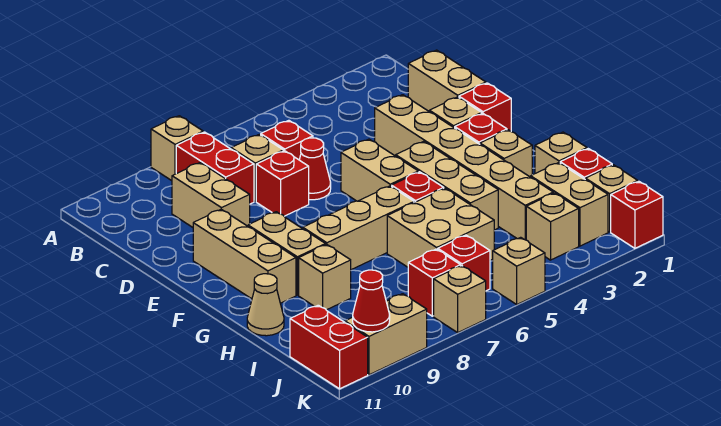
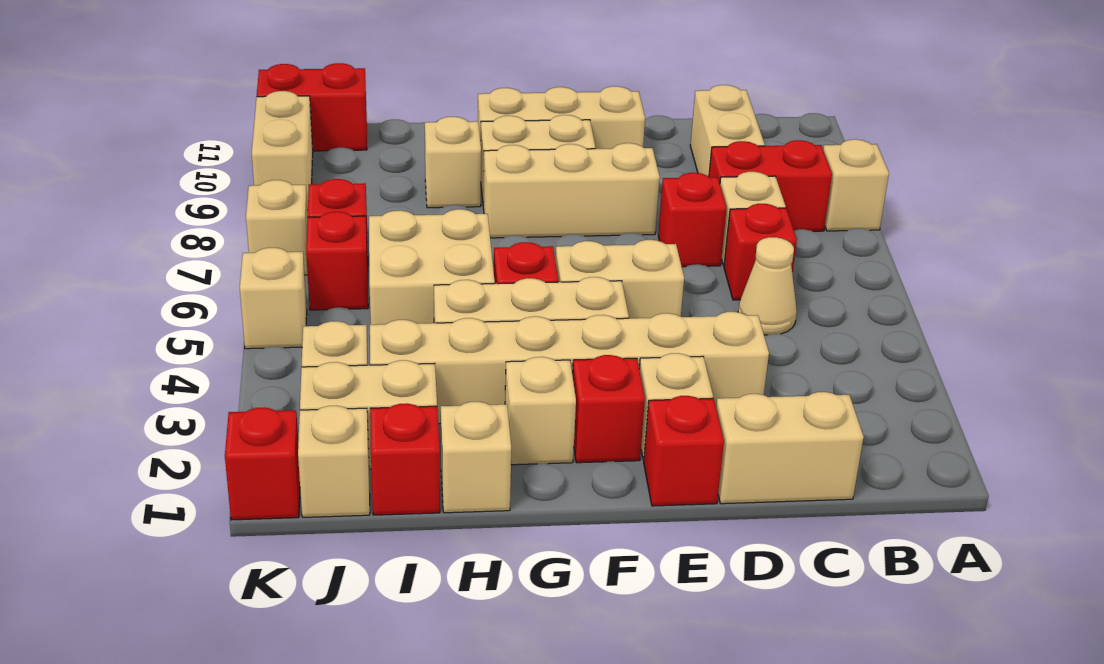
tan brick C9:D9 level 1 -> tan brick C9:C10 level 1
red cone D6 level 1 -> none
tan brick G6:G8 level 1 -> tan brick E8:G8 level 1
tan cone H11 level 1 -> tan cone C5 level 1
red cone K10 level 2 -> none

